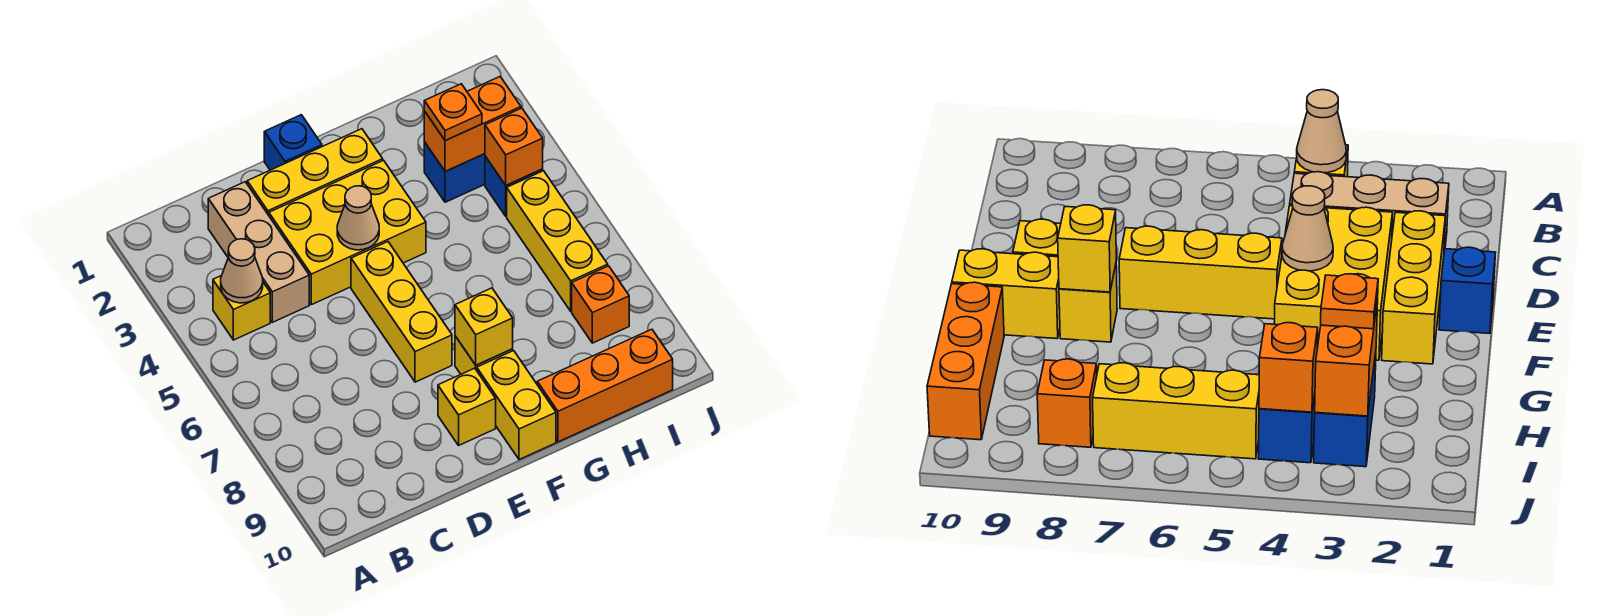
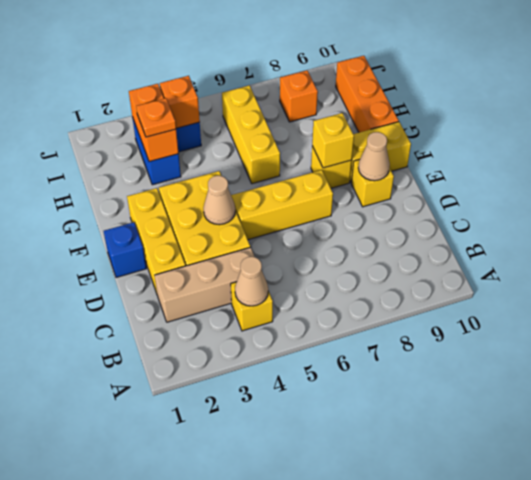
none -> tan cone E9 level 2
yellow brick I5:I7 level 1 -> yellow brick G6:I6 level 1

